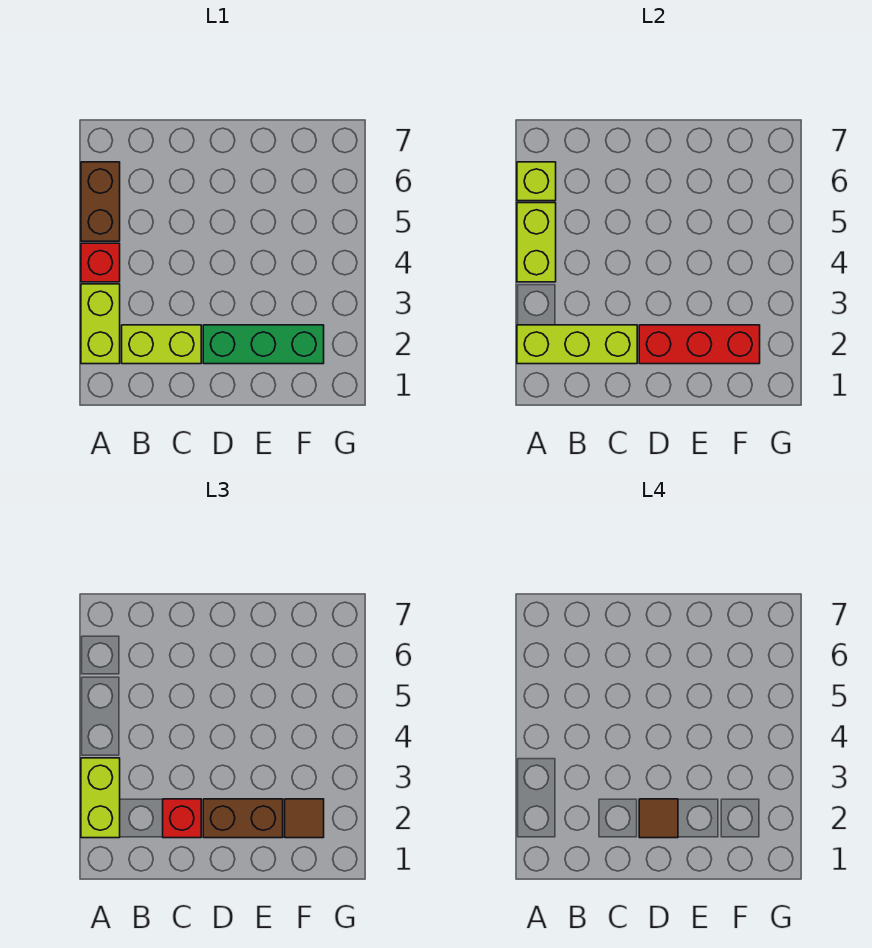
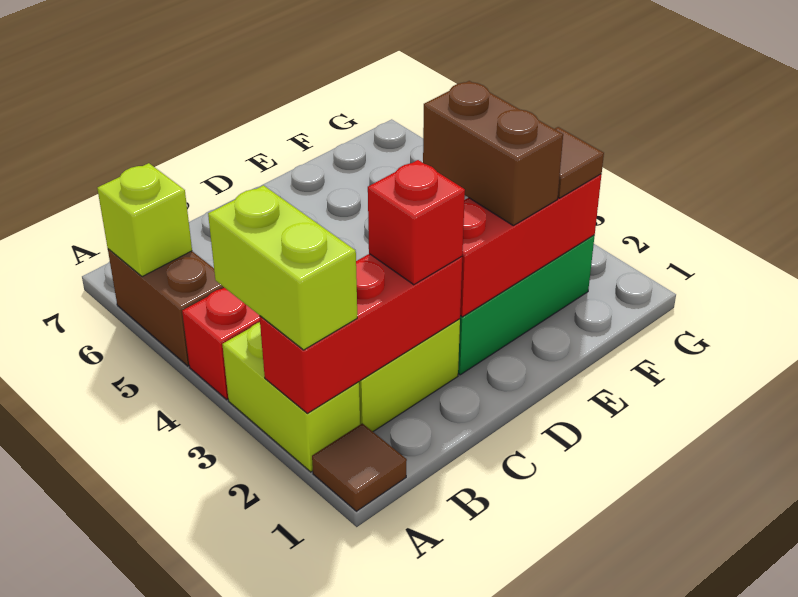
lime brick A2:C2 level 2 -> red brick A2:C2 level 2
lime brick A4:A5 level 2 -> none
brown brick D2:E2 level 3 -> brown brick E2:E3 level 3
brown tile D2 level 4 -> brown tile A1 level 1

